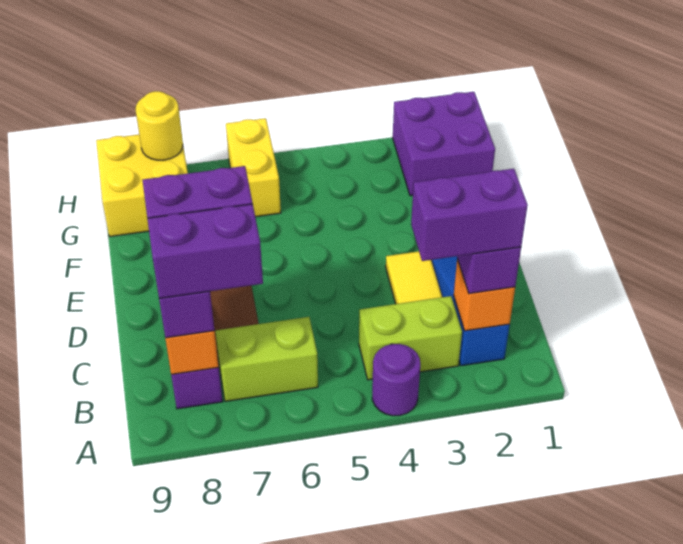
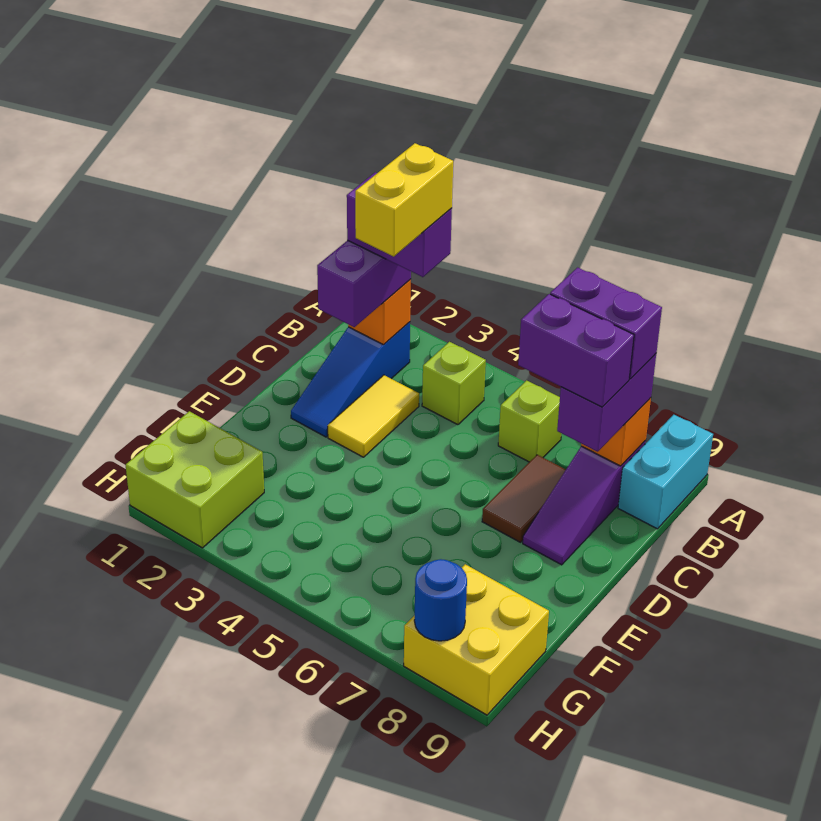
purple round brick A4 level 1 -> none
none -> cyan brick A9:B9 level 1
lime brick B3:B4 level 1 -> lime brick B4 level 1
lime brick B6:B7 level 1 -> lime brick B6 level 1
purple brick G1:H2 level 1 -> lime brick G1:H2 level 1
yellow brick G6:H6 level 1 -> yellow brick B3:C3 level 5
yellow round brick H8 level 2 -> blue round brick H8 level 2

